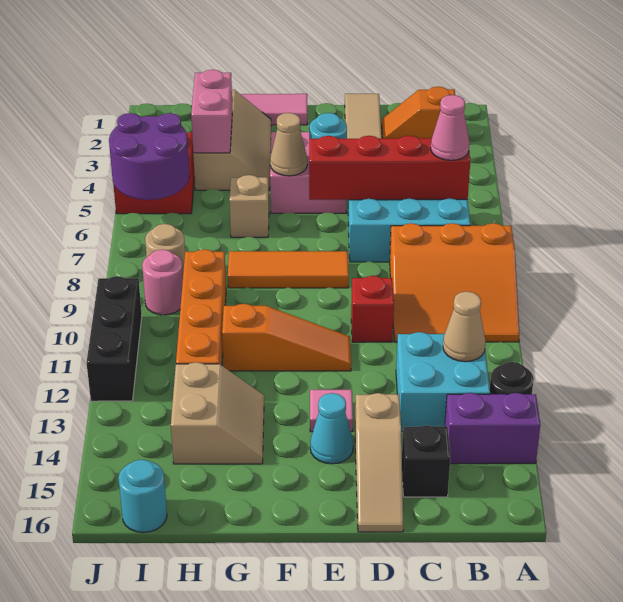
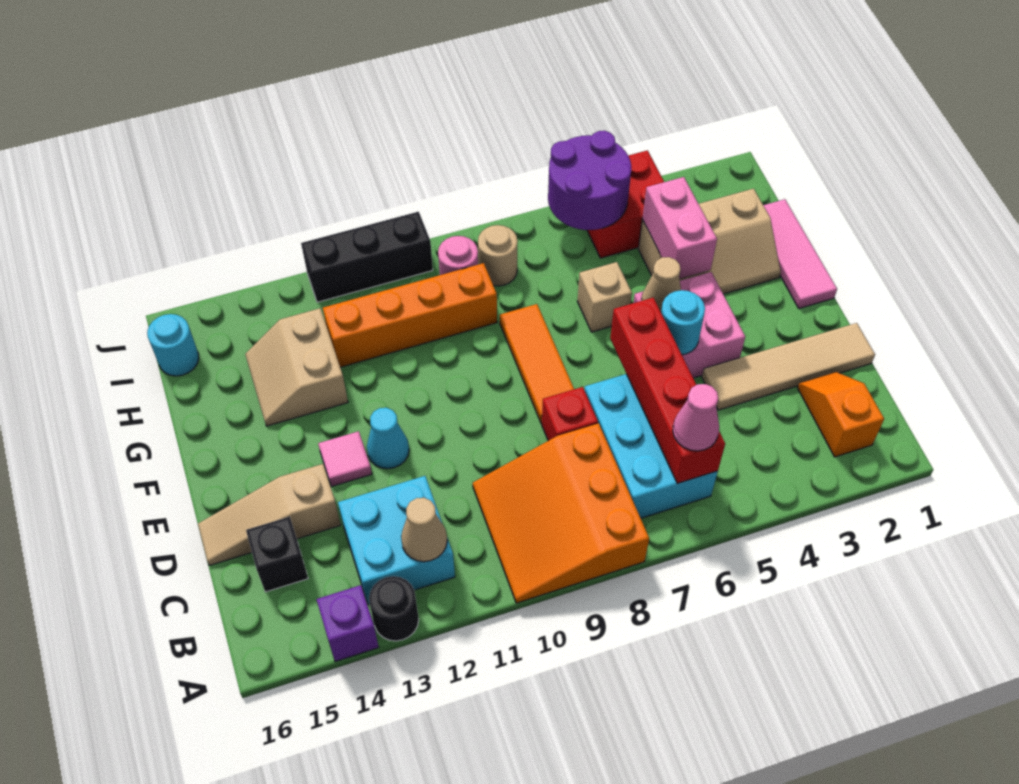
purple brick A14:B14 level 1 -> purple brick A14 level 1
red brick D10 level 1 -> red brick D8 level 1
orange slope E11:G11 level 1 top G -> none
cyan cone E14 level 1 -> cyan cone E12 level 1
tan slope G13:H14 level 1 top H -> tan slope G13:H14 level 1 top 13
pink brick H3:H4 level 2 -> pink brick G4:H4 level 2

